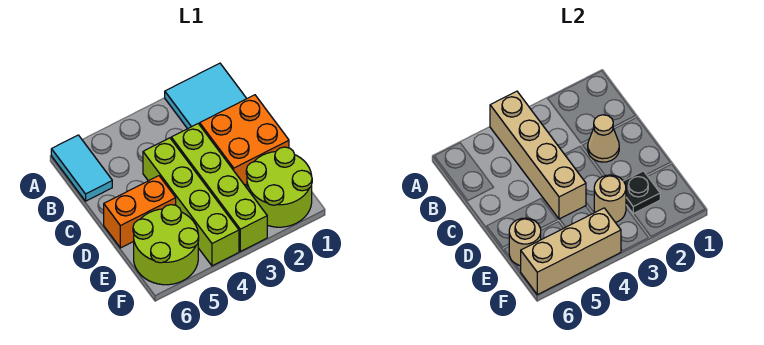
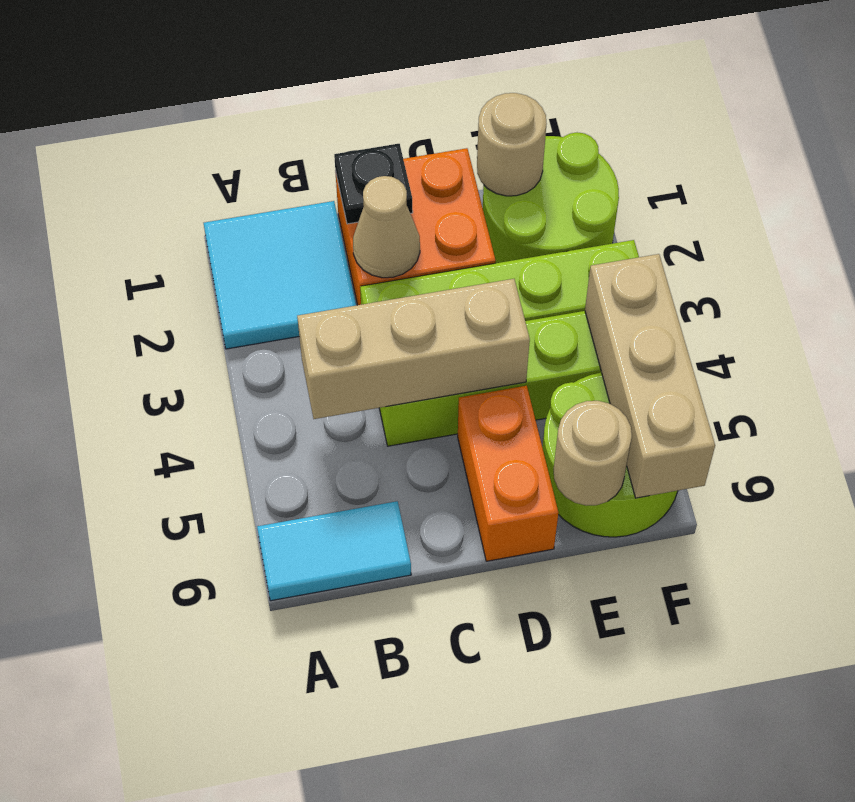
tan brick A4:D4 level 2 -> tan brick B4:D4 level 2
black plate E2 level 2 -> black plate C1 level 2
tan round brick E3 level 2 -> tan round brick E1 level 2

